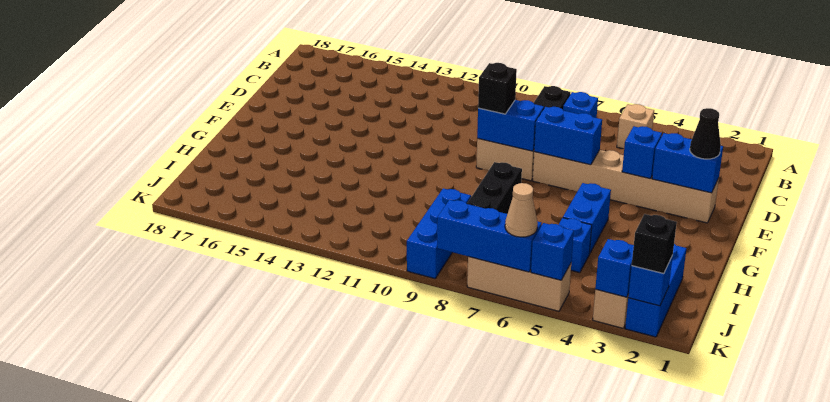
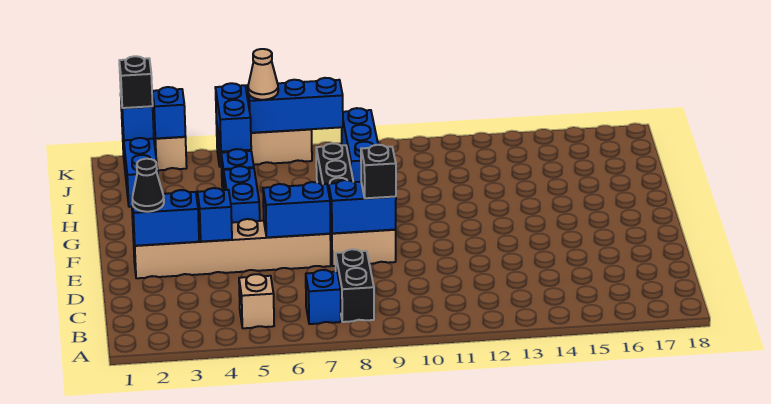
blue brick K5 level 2 -> blue brick J5:K5 level 2

